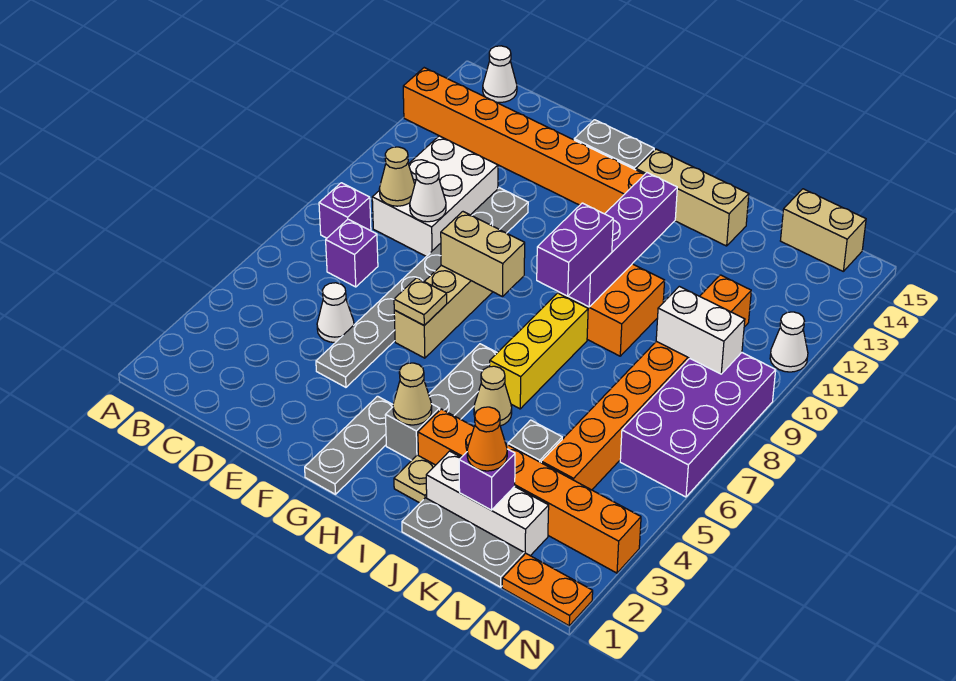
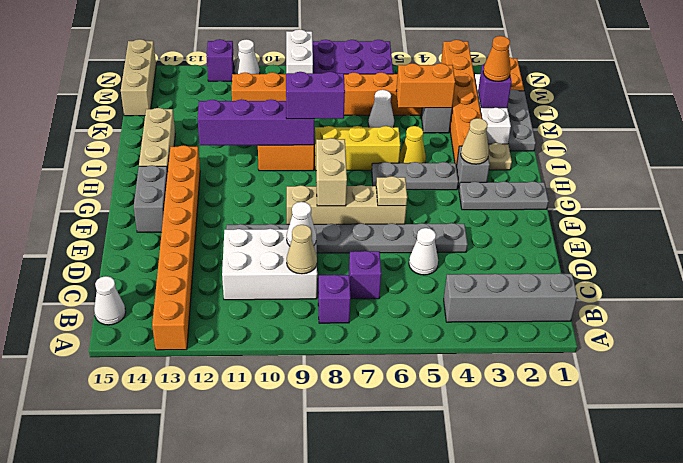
none -> grey brick B1:B4 level 1
tan cone I5 level 1 -> yellow cone I5 level 1
none -> orange brick K4:K5 level 2
none -> white cone K6 level 1
tan brick L15:M15 level 1 -> tan brick L15:N15 level 1
none -> purple brick N12 level 1

